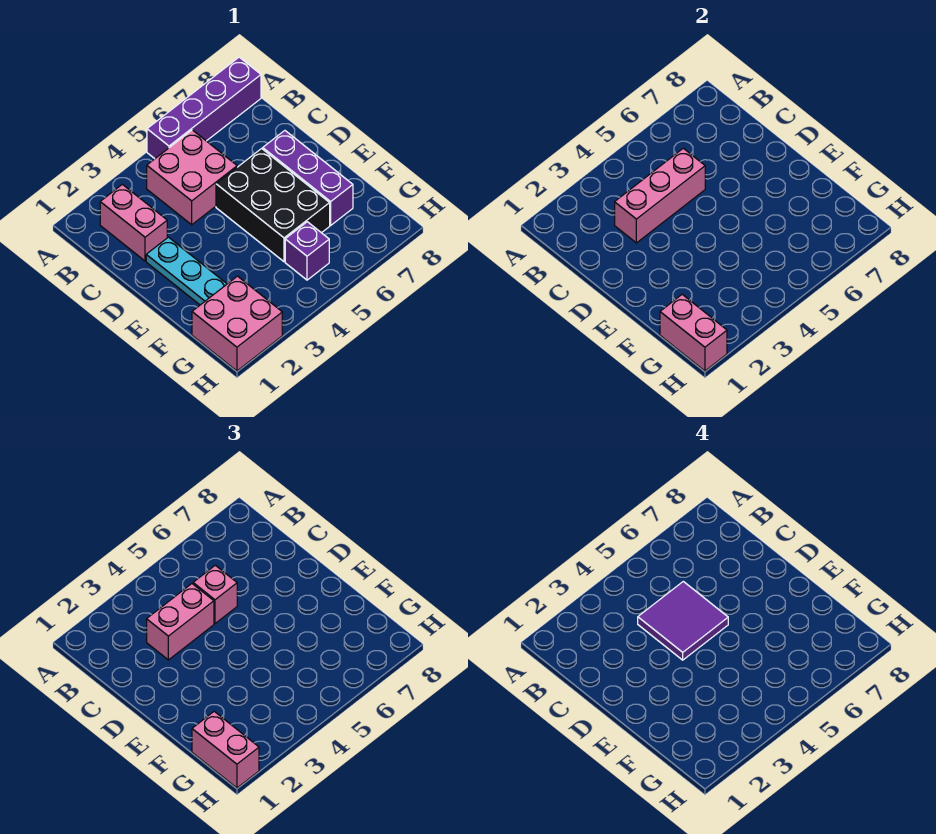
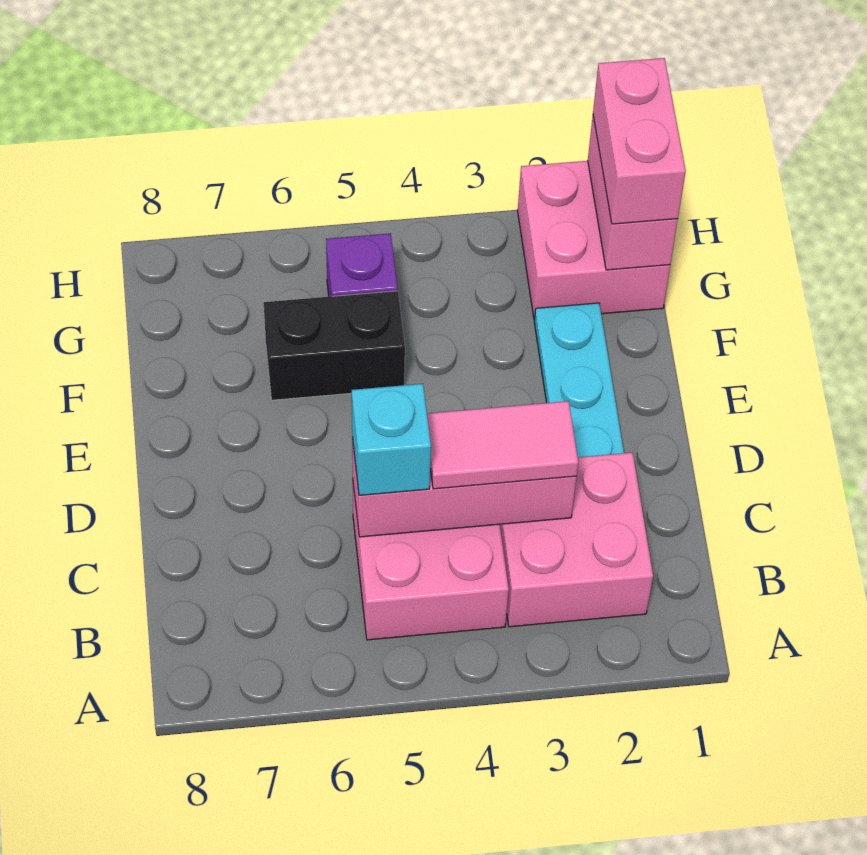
purple brick A5:A8 level 1 -> none
pink brick B2:C2 level 1 -> pink brick B2:C3 level 1
pink brick C3:C4 level 3 -> pink tile C3:C4 level 3
purple tile C4:D5 level 4 -> none
pink brick C5 level 3 -> cyan brick C5 level 3
black brick D5:F6 level 1 -> black brick F5:F6 level 1
purple brick D7:F7 level 1 -> none

